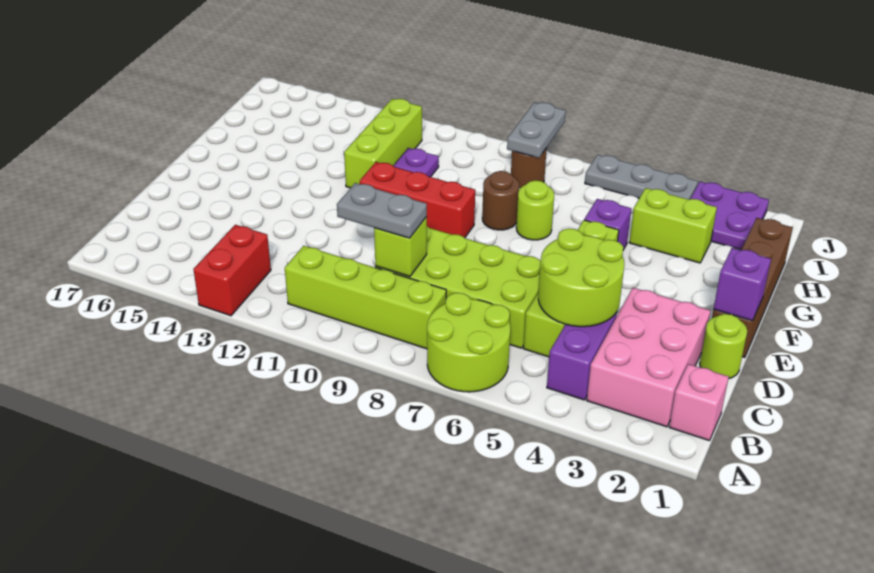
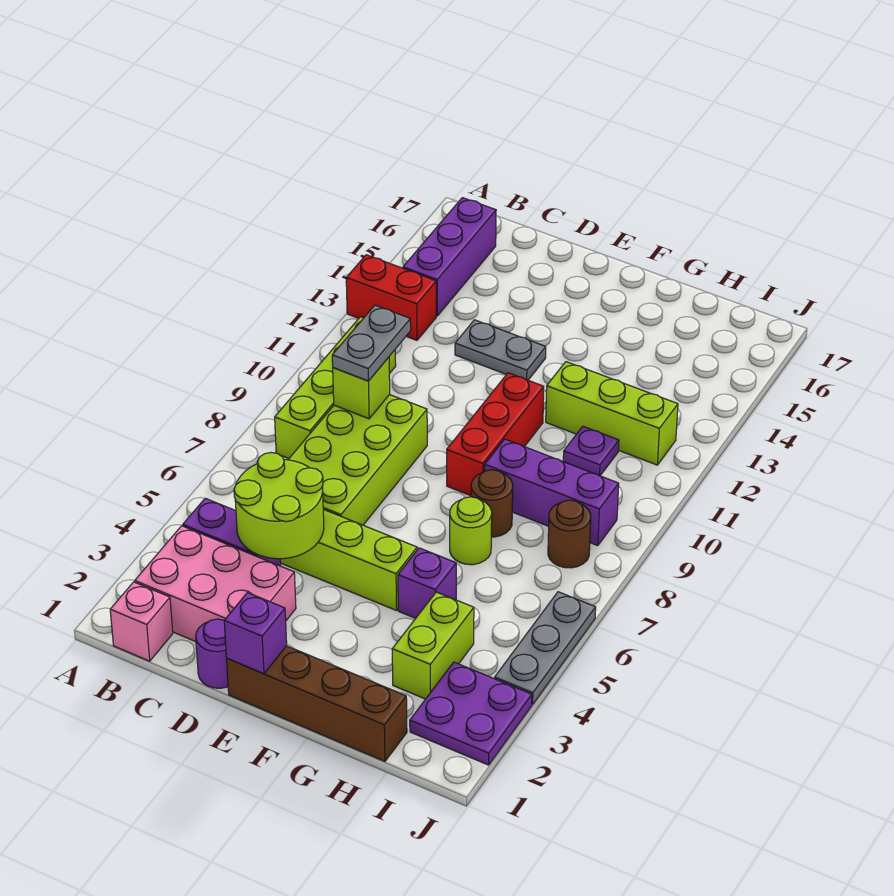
lime round brick A6:B7 level 1 -> none
none -> purple brick B14:B16 level 1
lime round brick D1 level 1 -> purple round brick D1 level 1
none -> purple brick G9:I9 level 1
grey plate I8:J8 level 2 -> grey plate D13:E13 level 1

